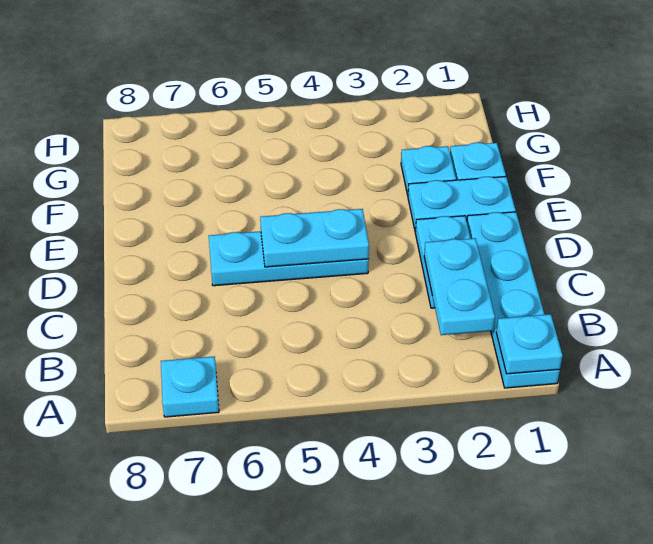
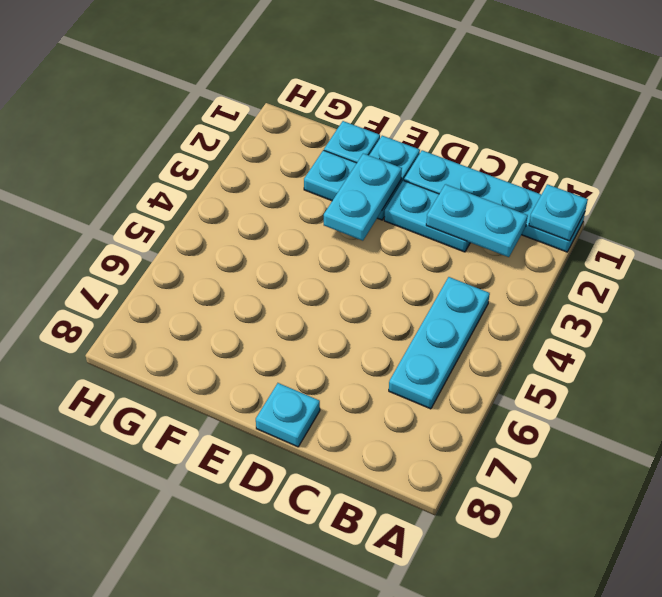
cyan plate A7 level 1 -> cyan plate D8 level 1
cyan plate D4:D6 level 1 -> cyan plate B4:B6 level 1
cyan plate D4:D5 level 2 -> cyan plate E2:E3 level 2

